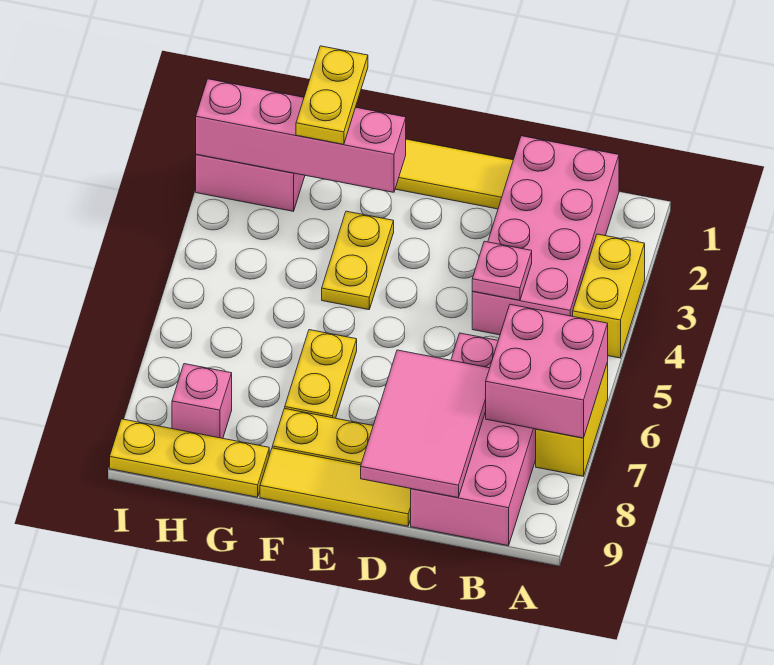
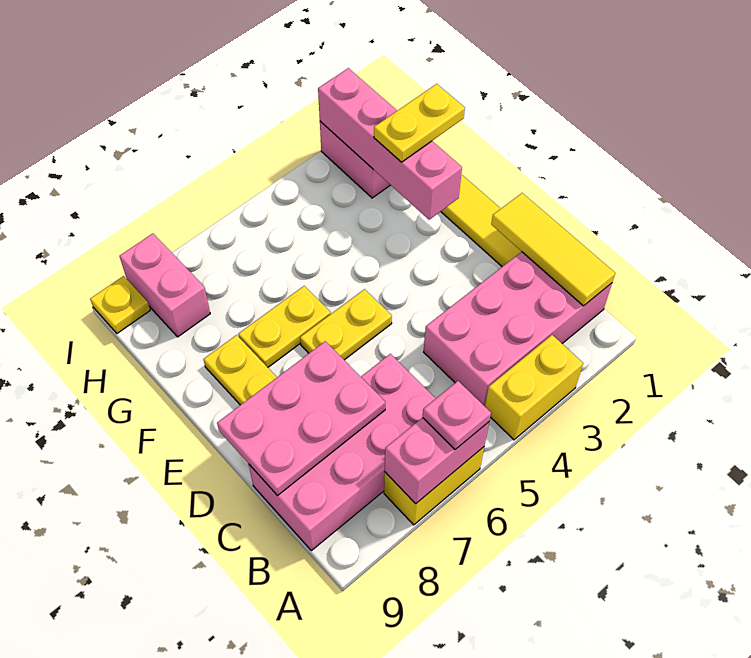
pink brick A6:B7 level 2 -> pink brick A6:A7 level 2
pink plate C4 level 2 -> pink plate A6 level 3
pink tile C7:D9 level 2 -> pink plate C7:D9 level 2
yellow tile D9:F9 level 1 -> yellow tile B1:D1 level 2
yellow plate F3:F4 level 1 -> yellow plate E5:E6 level 1
yellow plate G9:I9 level 1 -> yellow plate I9 level 1
pink brick H8 level 1 -> pink brick H8:I8 level 1

